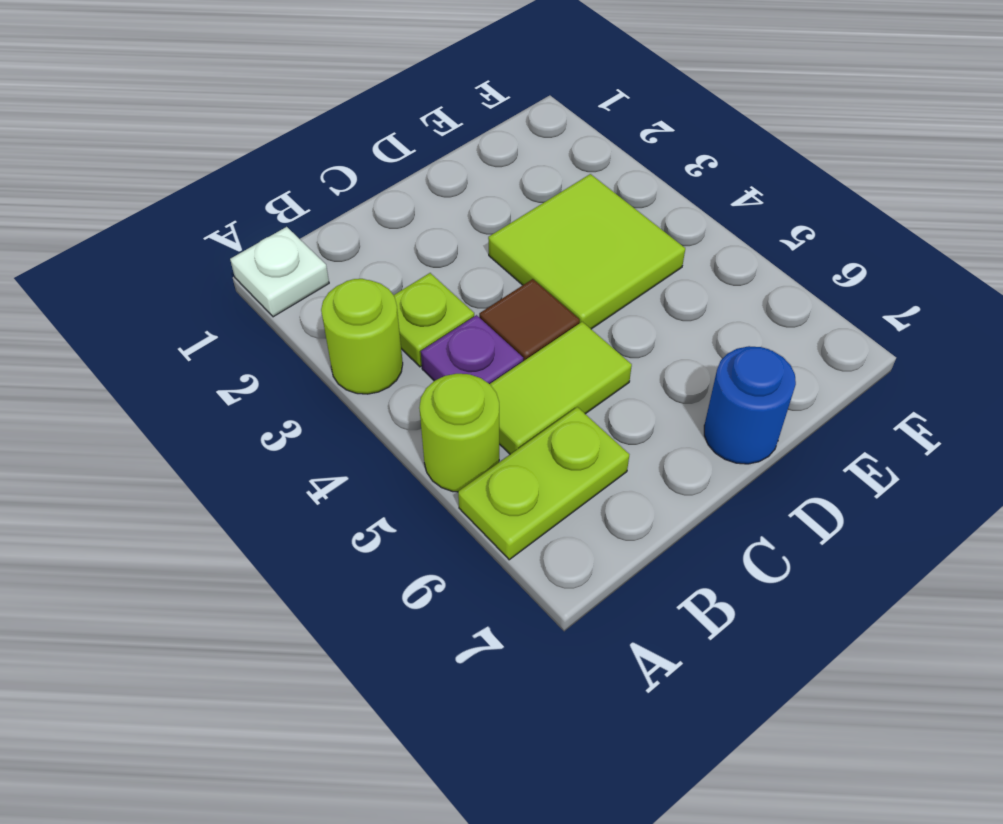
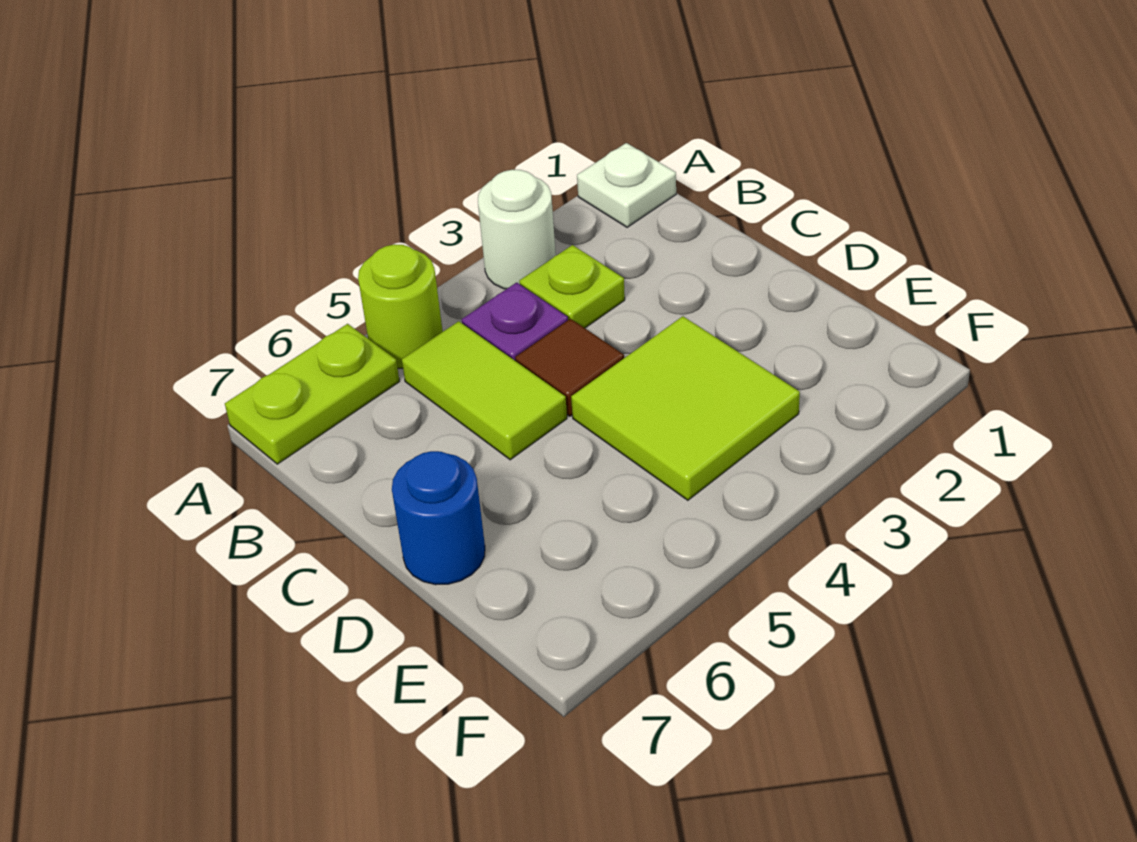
lime round brick A3 level 1 -> white round brick A3 level 1
lime plate A6:B6 level 1 -> lime plate A6:A7 level 1

